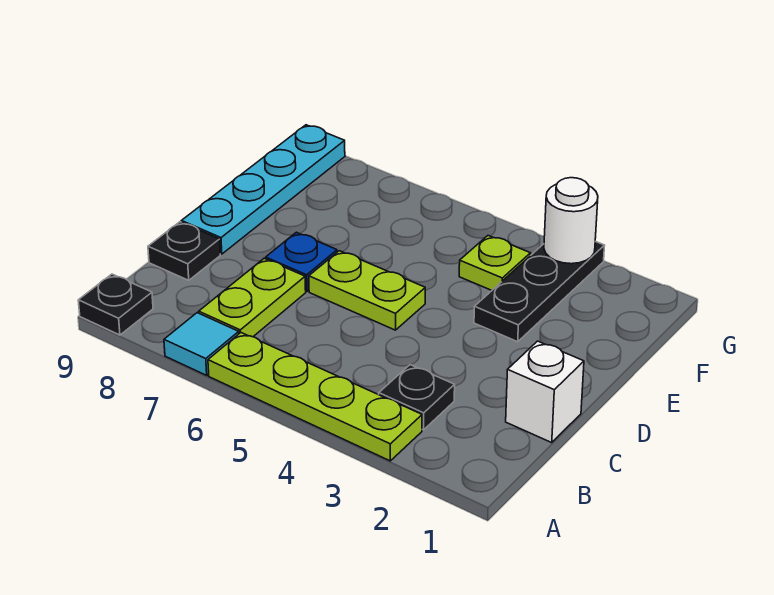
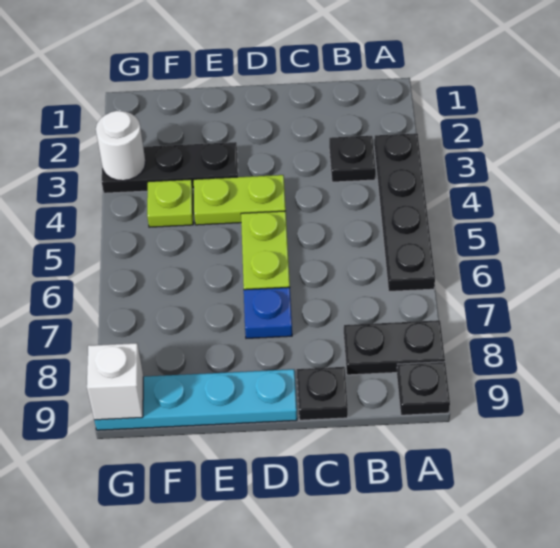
lime plate A3:A6 level 1 -> black plate A3:A6 level 1
cyan tile A7 level 1 -> none
none -> black plate A8:B8 level 1
lime plate B7:C7 level 1 -> lime plate D4:E4 level 1
white brick C1 level 1 -> white brick G9 level 2

